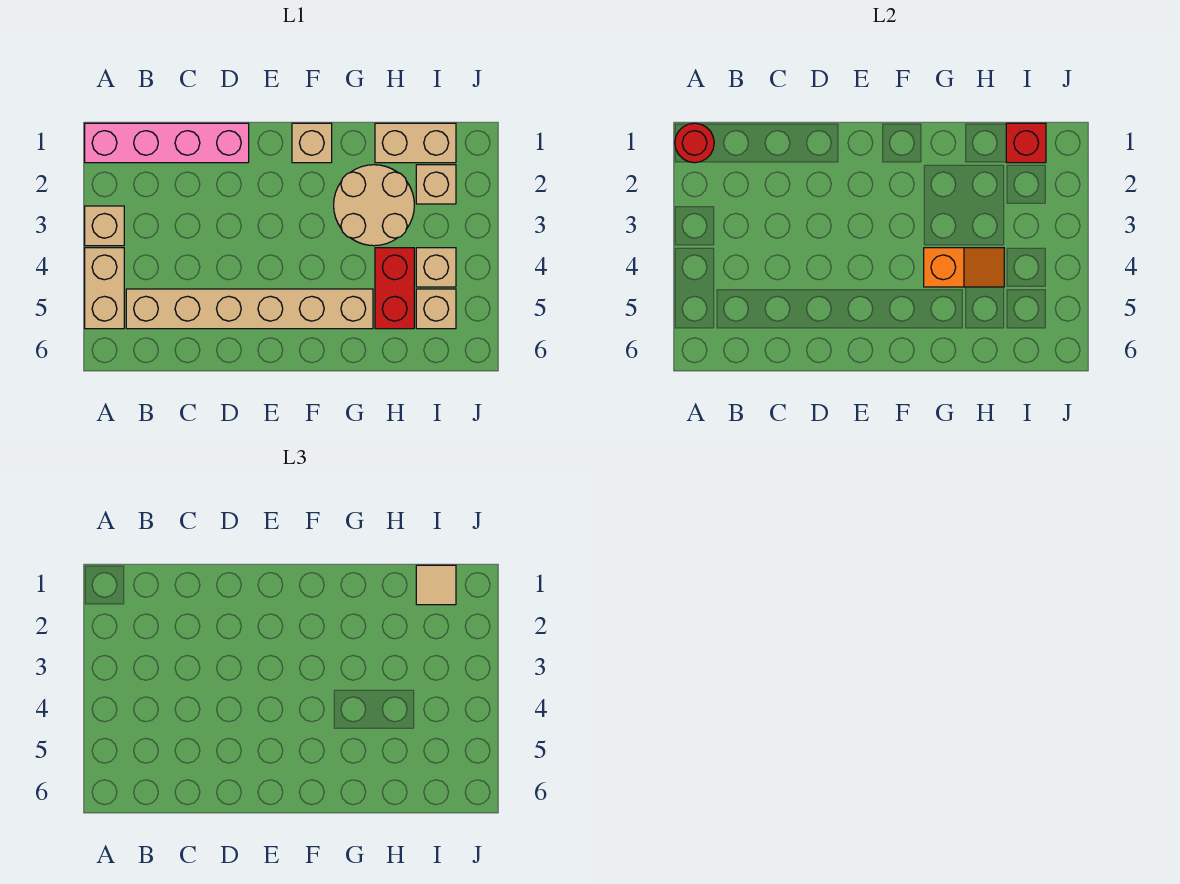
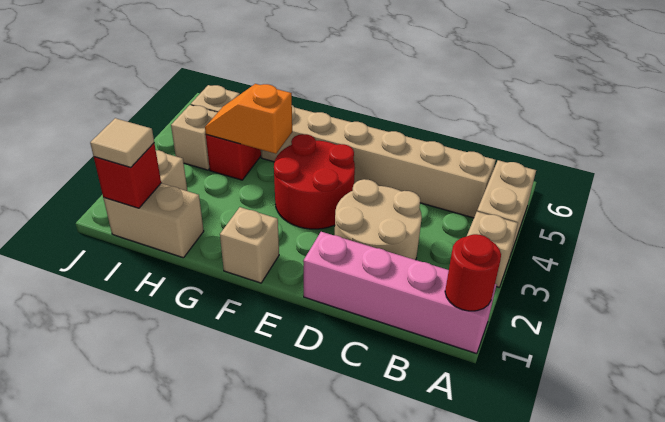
none -> red round brick E3:F4 level 1
tan round brick G2:H3 level 1 -> tan round brick C2:D3 level 1

